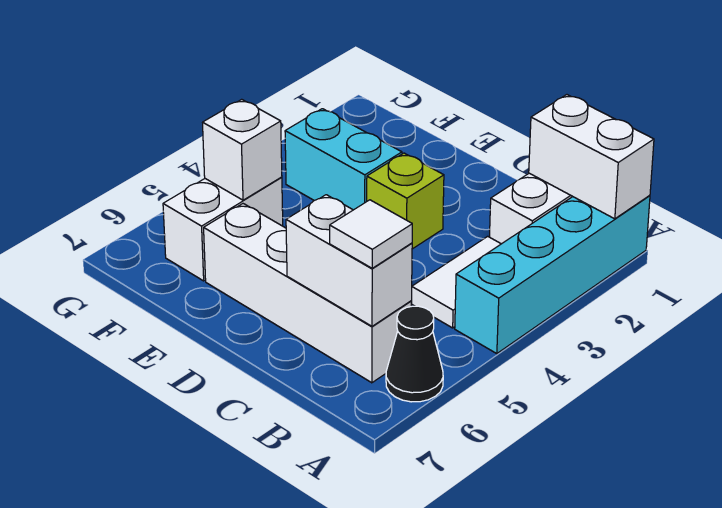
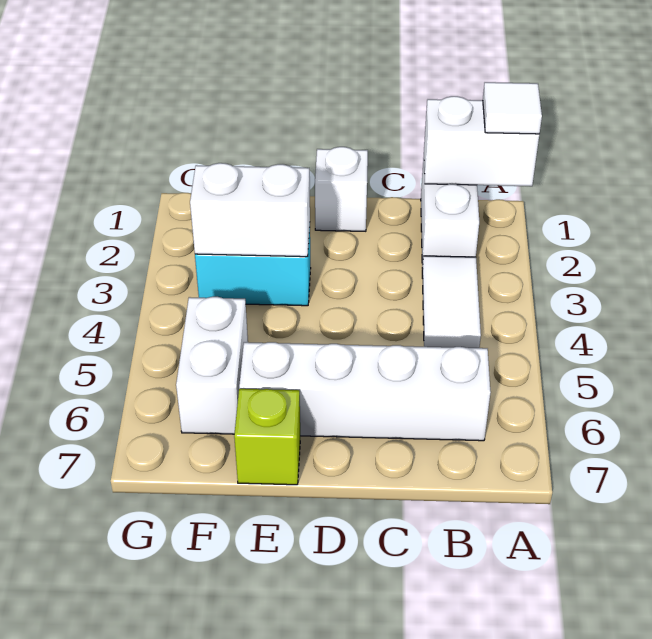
cyan brick A1:A4 level 1 -> none
black cone A6 level 1 -> none
white brick B6:C6 level 2 -> white brick E3:F3 level 2
white tile B6 level 3 -> white tile A1 level 3
lime brick D3 level 1 -> lime brick E7 level 1
white brick F5 level 2 -> white brick D1 level 1

